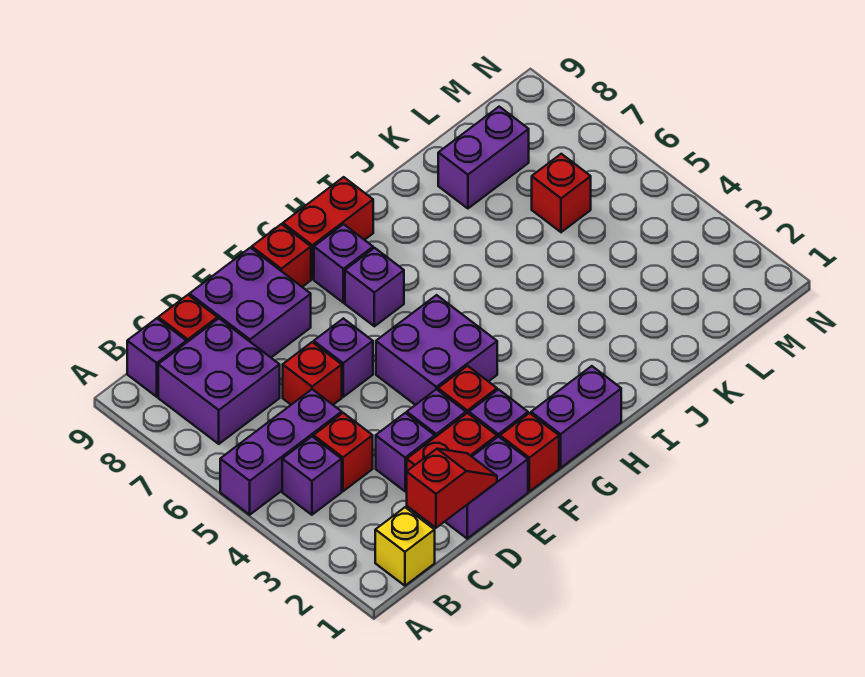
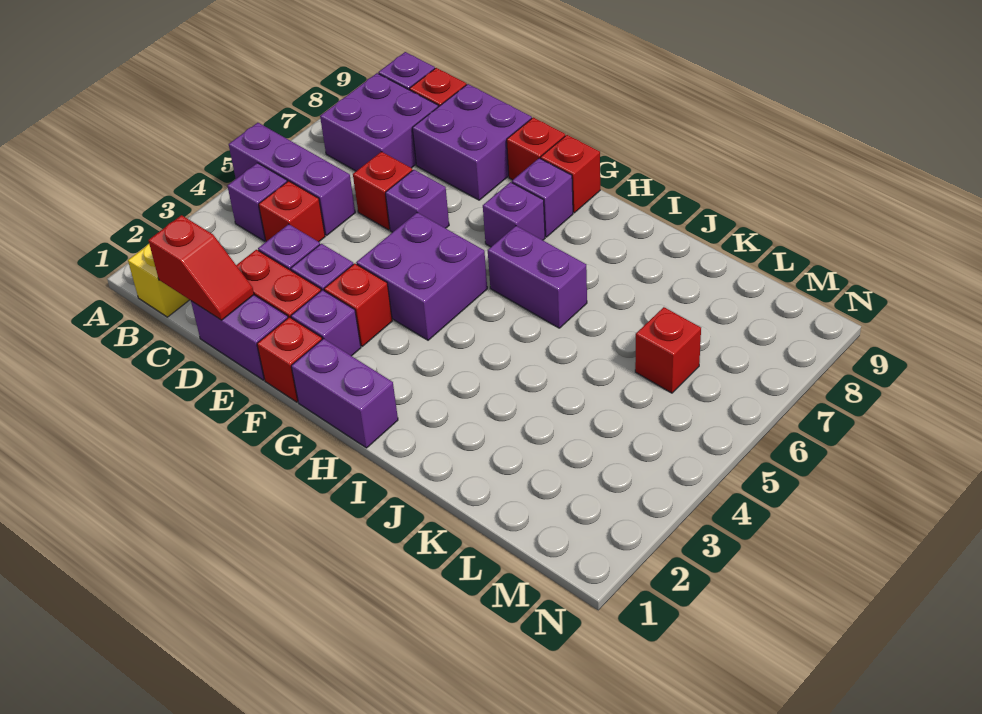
red brick G9:H9 level 1 -> red brick G9 level 1
purple brick K8:L8 level 1 -> purple brick H6:I6 level 1

